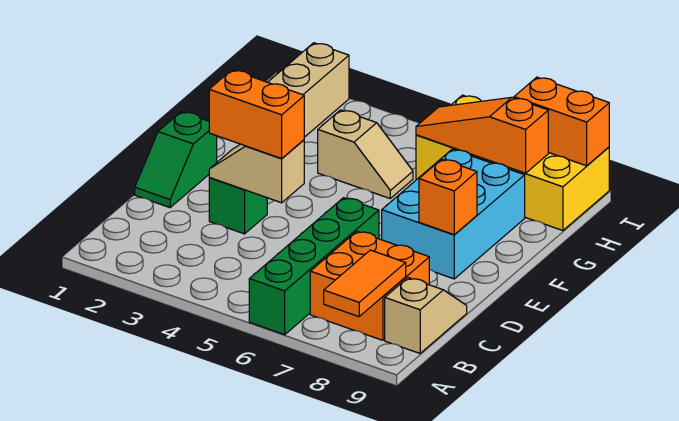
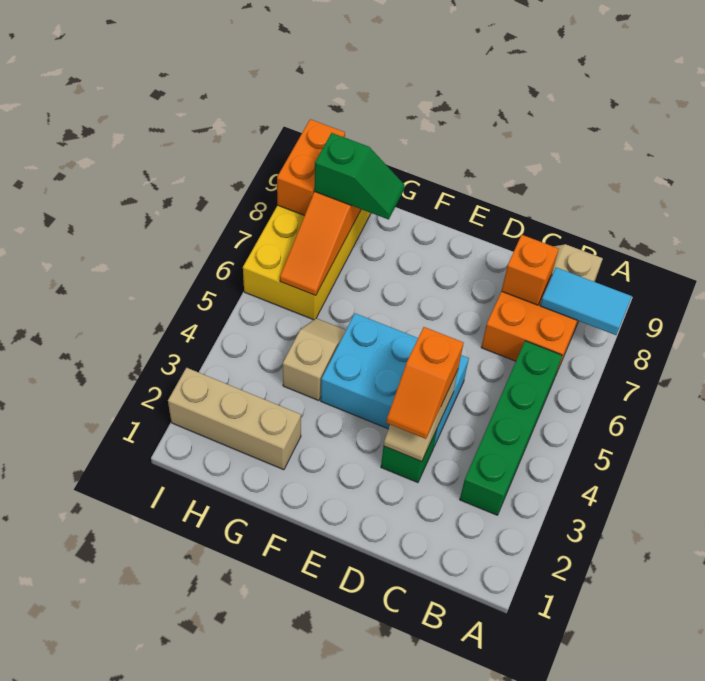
green brick A6:D6 level 1 -> green brick B3:B6 level 1
orange tile A8:B8 level 2 -> cyan tile A8:B8 level 2
green slope D1:E1 level 1 top E -> green slope G8:H8 level 3 top H
orange brick D3:D4 level 3 -> orange slope D3:D4 level 3 top 4
cyan brick E7:G8 level 1 -> cyan brick D4:F5 level 1
orange brick E8 level 2 -> orange brick C8 level 2

